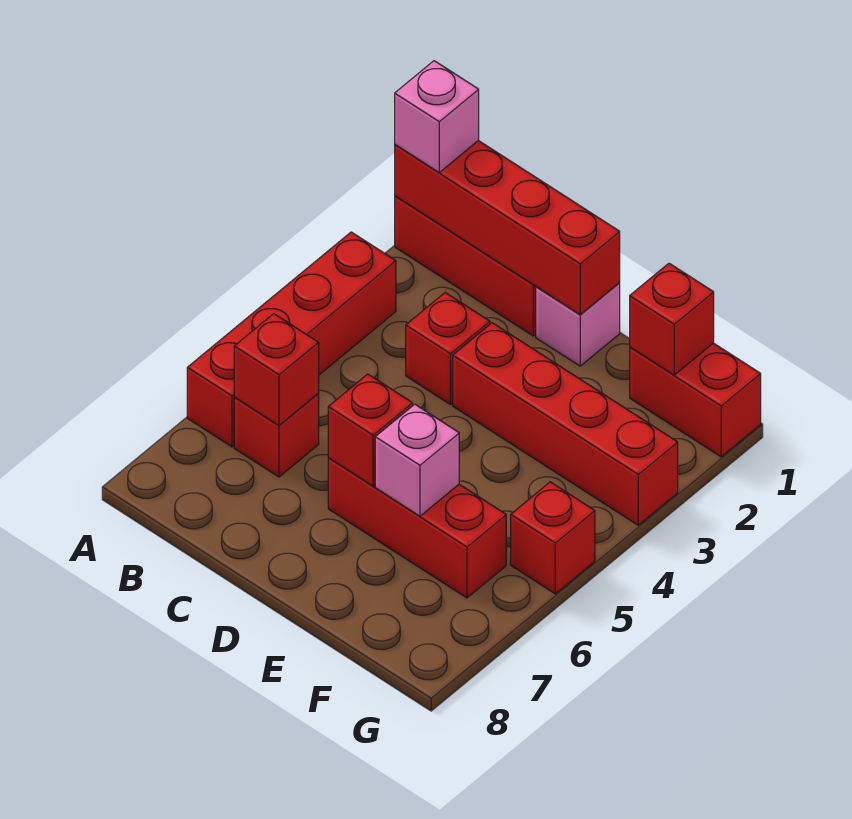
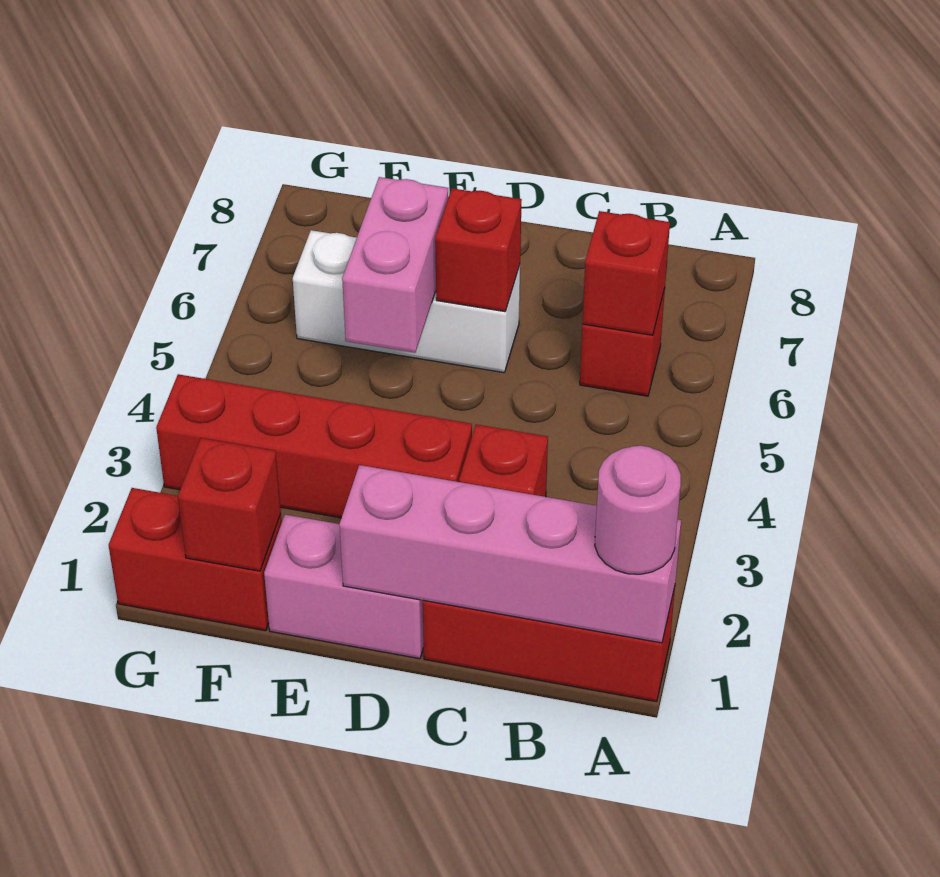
red brick A1:D1 level 2 -> pink brick A1:D1 level 2
pink brick A1 level 3 -> pink round brick A1 level 3
red brick A3:A6 level 1 -> none
pink brick D1 level 1 -> pink brick D1:E1 level 1
red brick D6:F6 level 1 -> white brick D6:F6 level 1
pink brick E6 level 2 -> pink brick E5:E6 level 2
red brick G5 level 1 -> none

